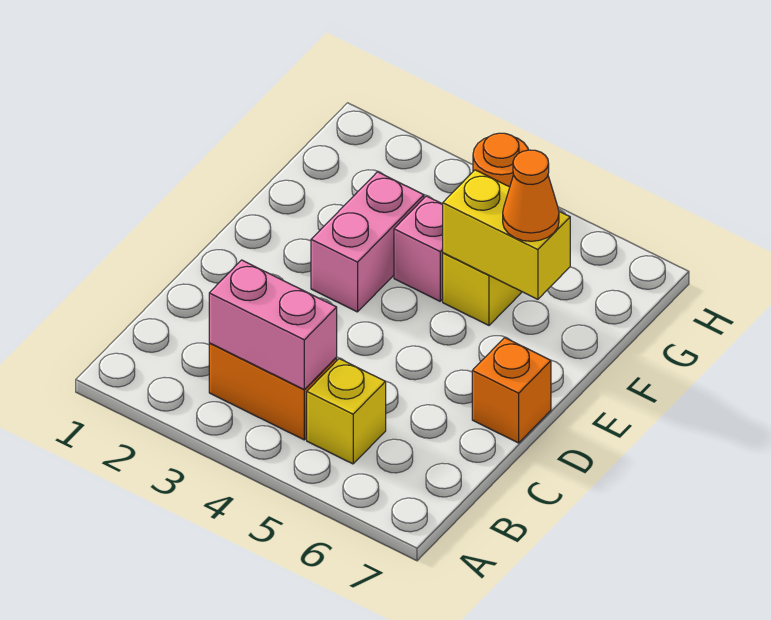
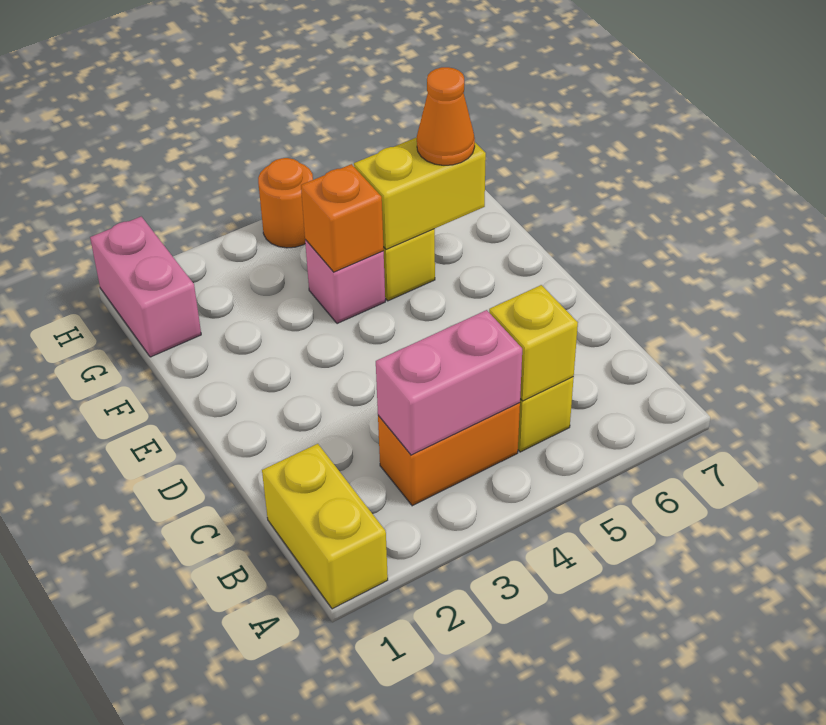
none -> yellow brick A1:B1 level 1
none -> yellow brick B5 level 2
orange brick D7 level 1 -> orange brick F4 level 2
pink brick E3:F3 level 1 -> pink brick G1:H1 level 1

